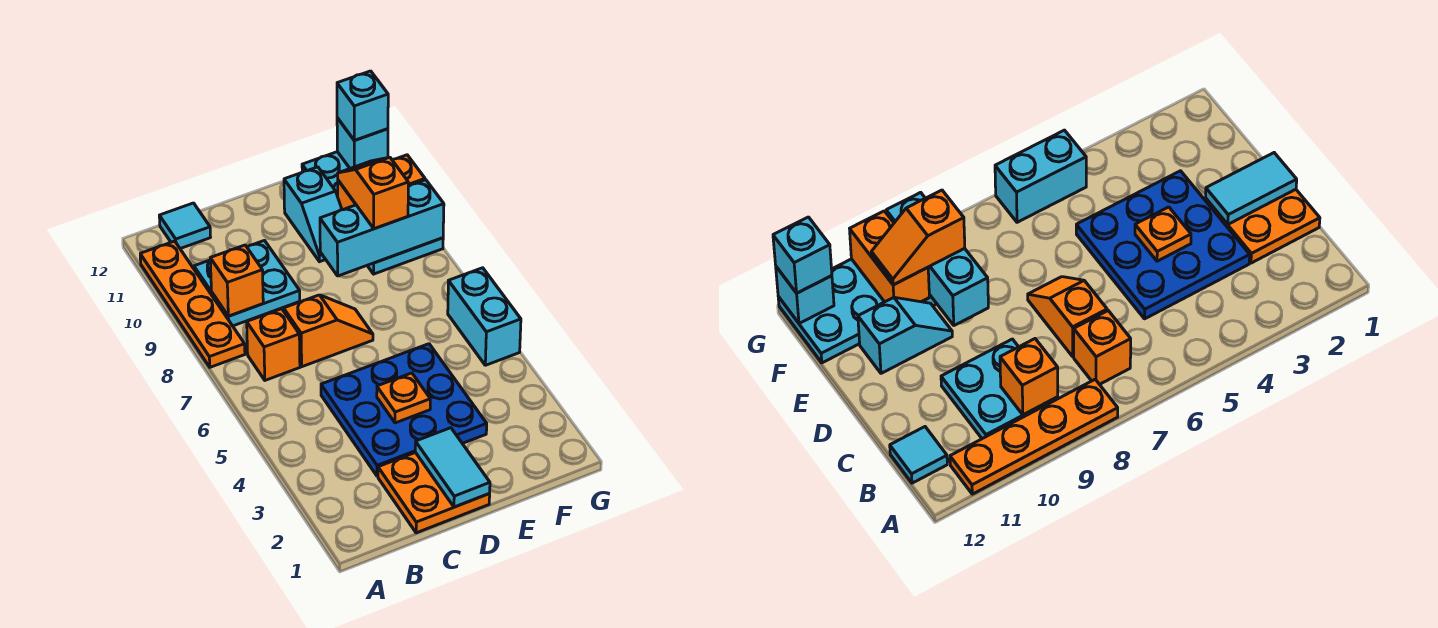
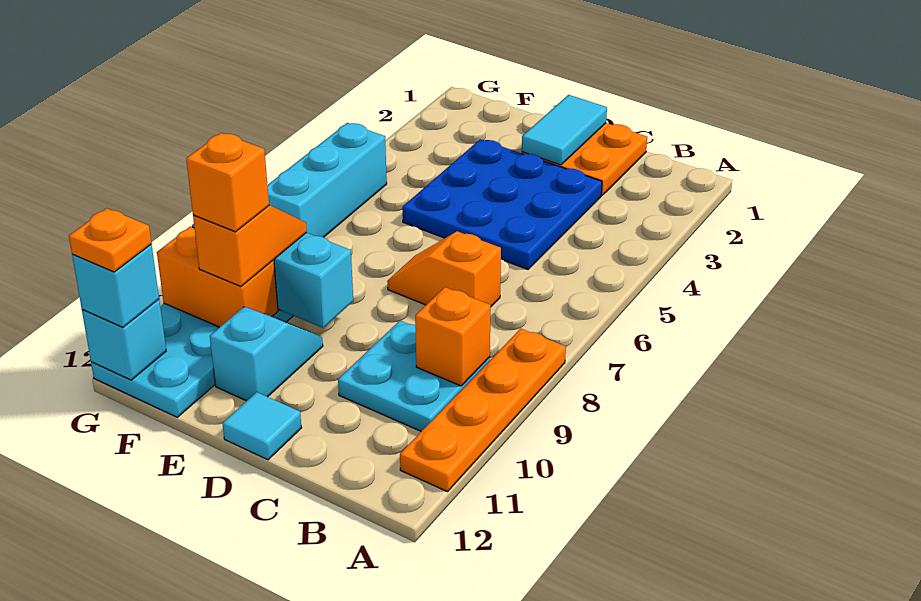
orange brick B7 level 1 -> orange brick F10 level 4
cyan tile B12 level 1 -> cyan tile D12 level 1
orange plate D4 level 2 -> orange plate G12 level 4
orange slope F9:F10 level 3 top 9 -> orange slope F9:F10 level 3 top 10
cyan brick G5:G6 level 1 -> cyan brick G5:G7 level 1

